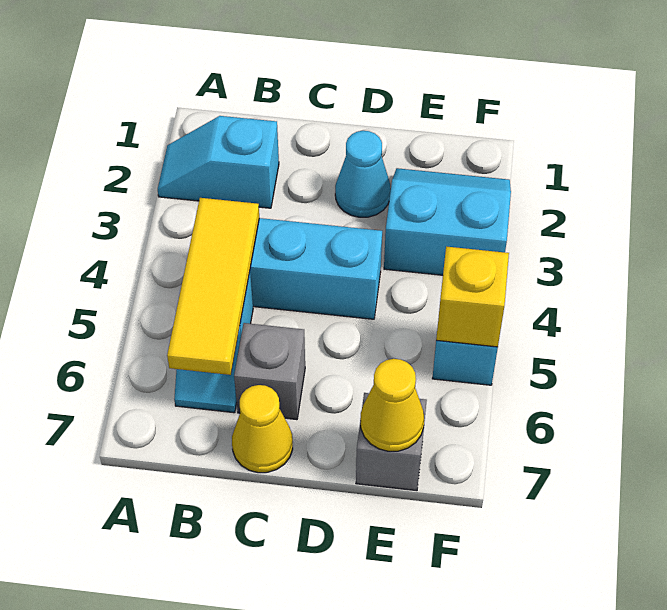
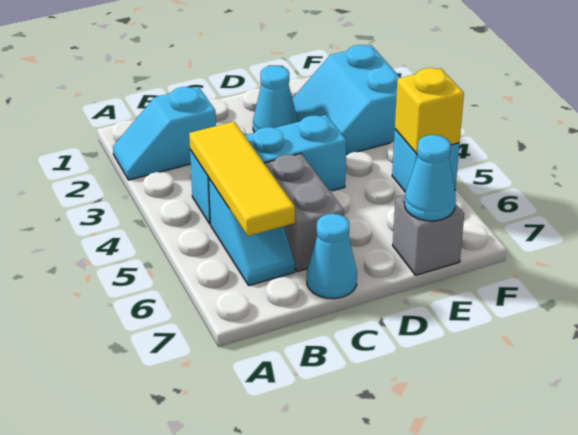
grey brick C6 level 1 -> grey brick C5:C6 level 1
yellow cone C7 level 1 -> cyan cone C7 level 1
cyan slope E2:F3 level 1 top 3 -> cyan slope E2:F3 level 1 top F
yellow cone E7 level 2 -> cyan cone E7 level 2

